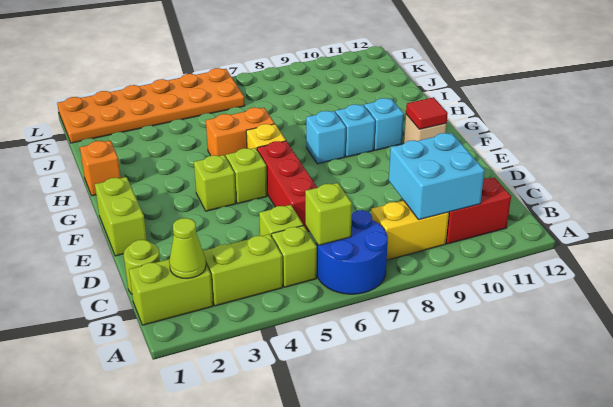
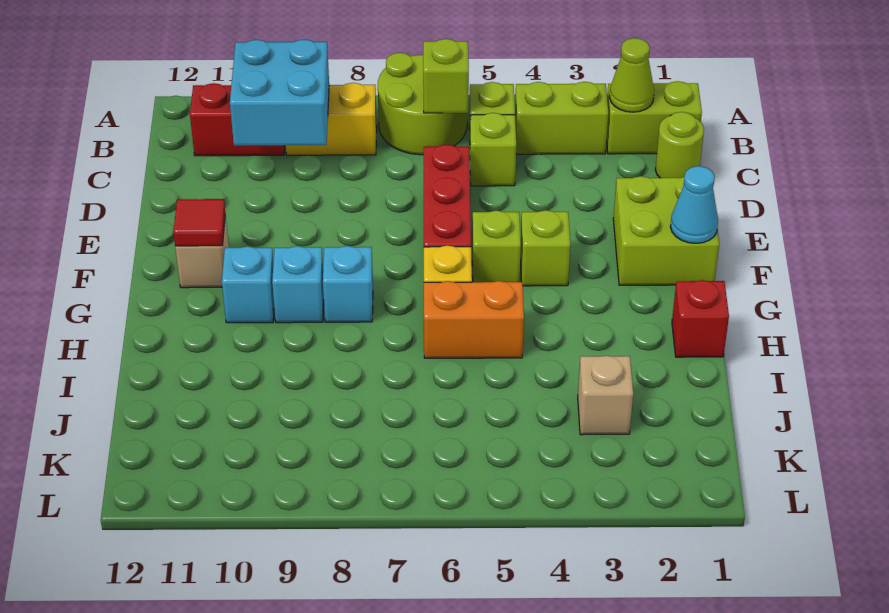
blue round brick A6:B7 level 1 -> lime round brick A6:B7 level 1
lime brick E1:F1 level 1 -> lime brick E1:F2 level 1
none -> cyan cone F1 level 2
orange brick H1 level 1 -> red brick H1 level 1
none -> tan brick J3 level 1
orange plate K1:L6 level 1 -> none

